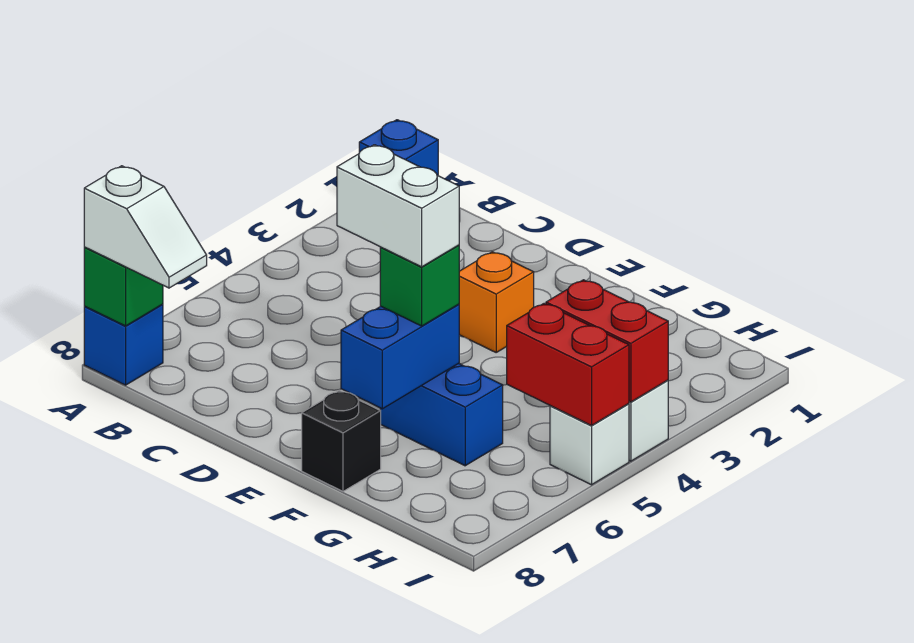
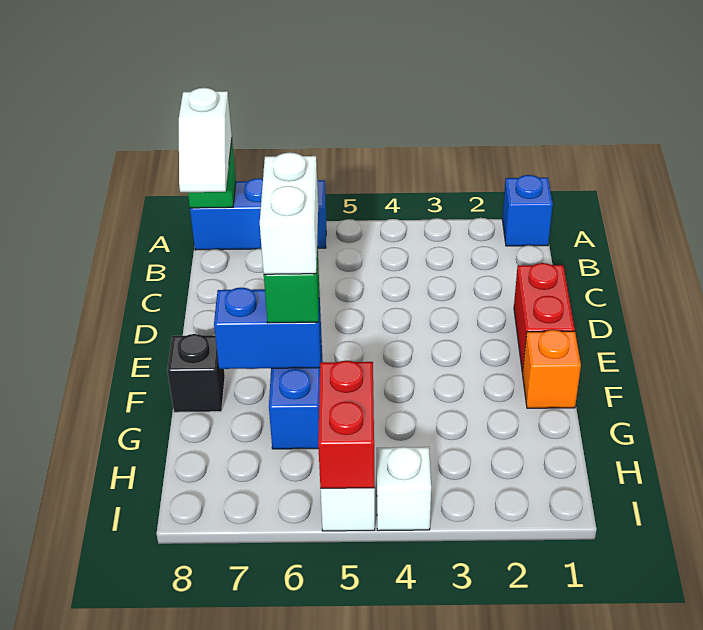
blue brick A8 level 1 -> blue brick A6:A8 level 1
orange brick E3 level 1 -> orange brick F1 level 1
red brick H4:I4 level 2 -> red brick D1:E1 level 1

